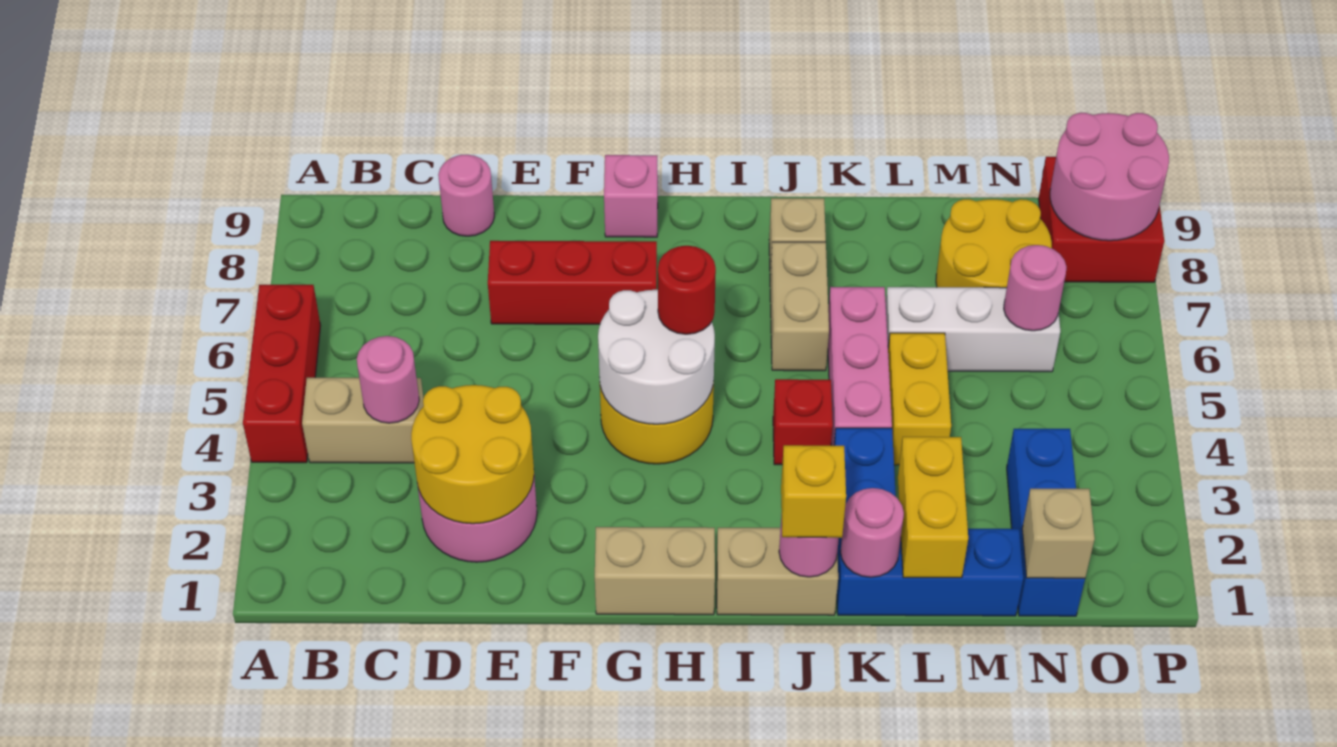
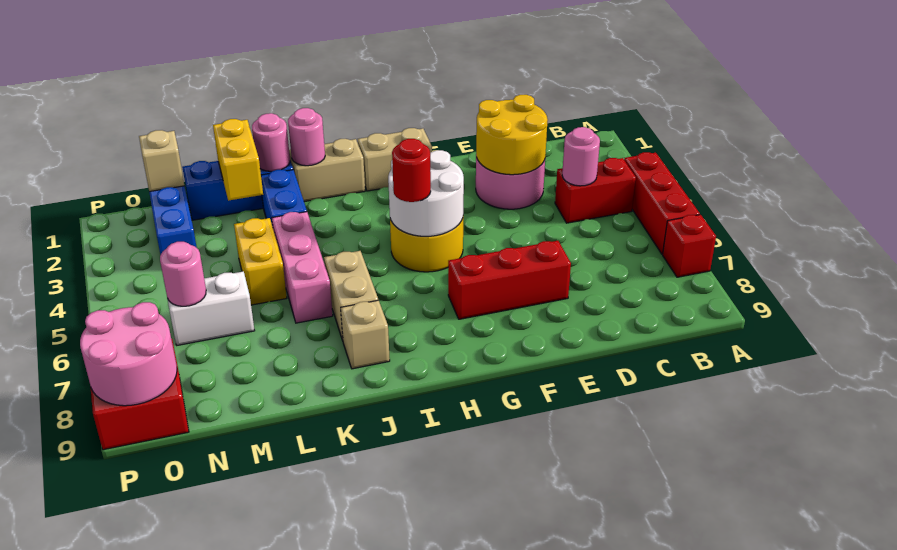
tan brick B4:C4 level 1 -> red brick B4:C4 level 1
pink round brick D9 level 1 -> none
pink brick G9 level 1 -> none
yellow brick J1 level 3 -> none
red brick J4 level 1 -> red brick A7 level 1
white brick L6:N6 level 1 -> white brick M6:N6 level 1
yellow round brick M7:N8 level 1 -> none

